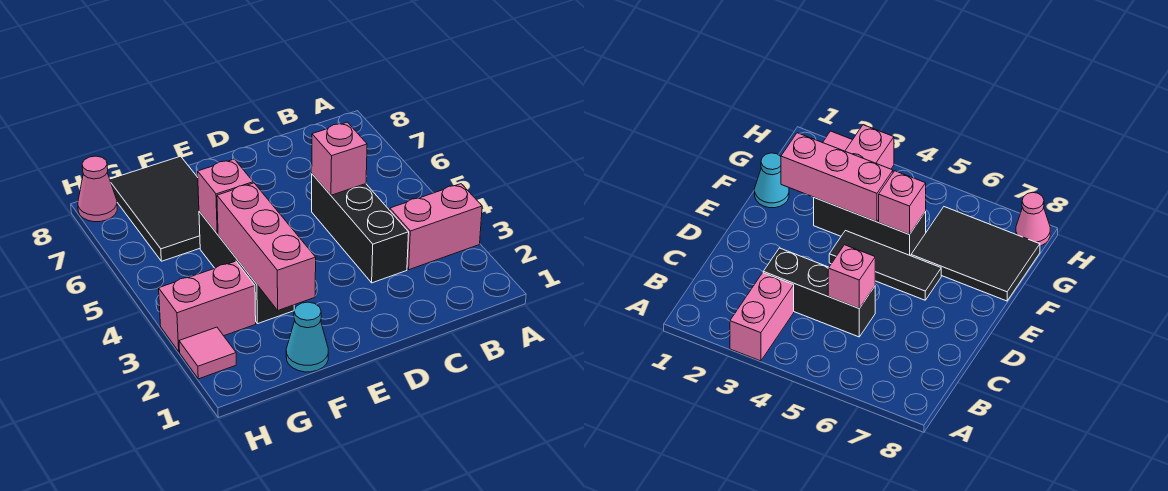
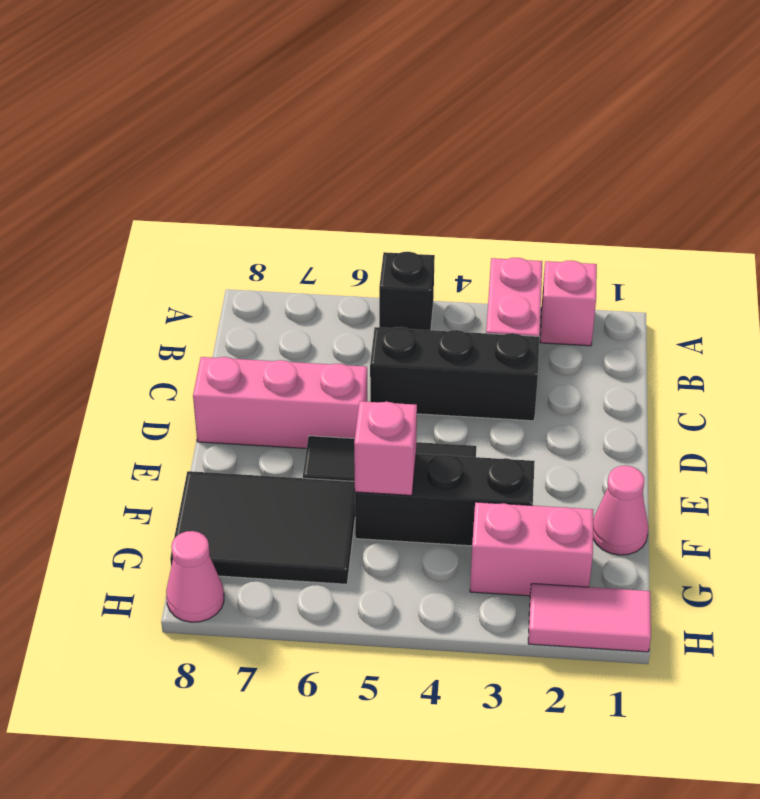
none -> black brick A5 level 1
pink brick C5 level 2 -> pink brick A2 level 1
cyan cone F1 level 1 -> pink cone F1 level 1
pink brick F2:F4 level 2 -> pink brick D6:D8 level 1
pink brick G3:H3 level 1 -> pink brick G2:G3 level 1
pink tile H2 level 1 -> pink tile H1:H2 level 1

